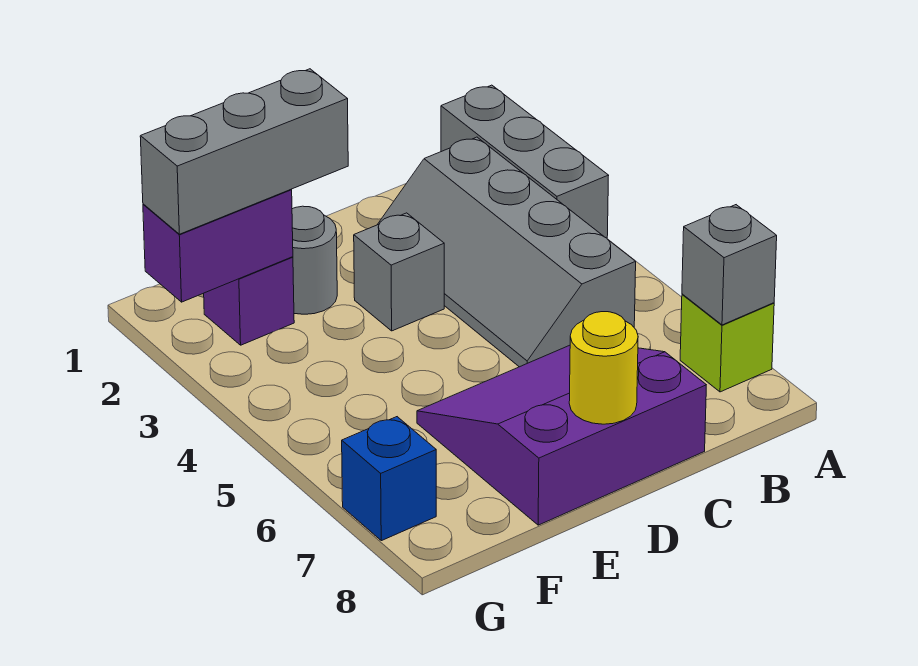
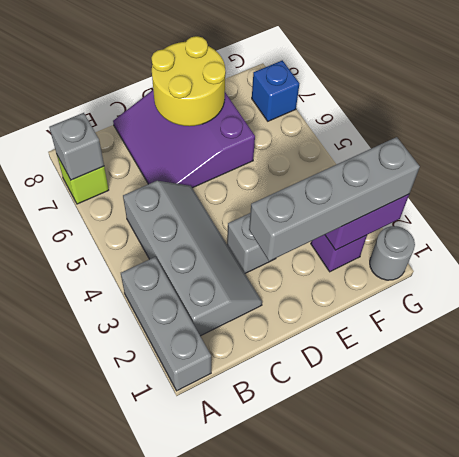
purple slope C6:E8 level 1 top 8 -> purple slope C6:E8 level 1 top E
yellow round brick D8 level 2 -> yellow round brick D7:E8 level 2
grey round brick E2 level 1 -> grey round brick G1 level 1
grey brick E2:G2 level 3 -> grey brick D2:G2 level 3

